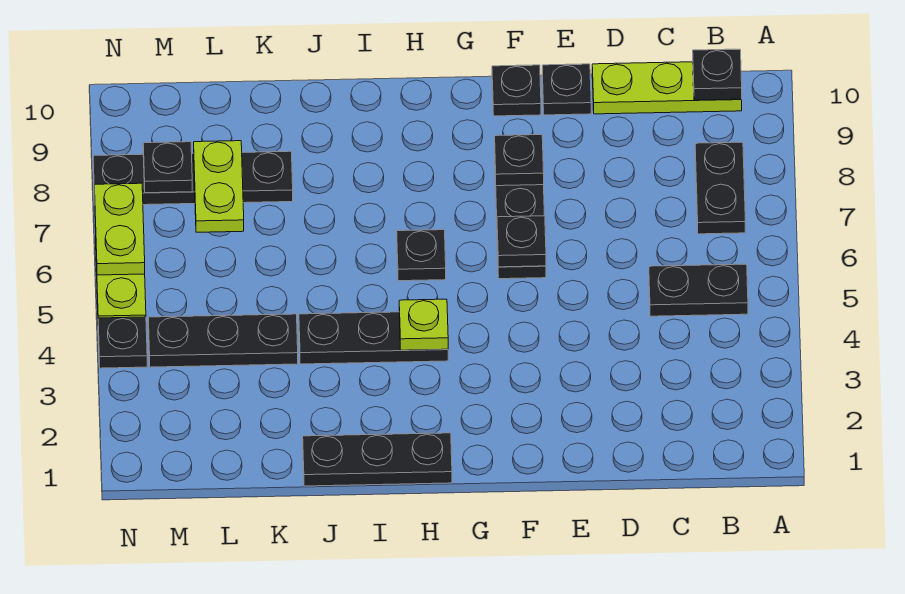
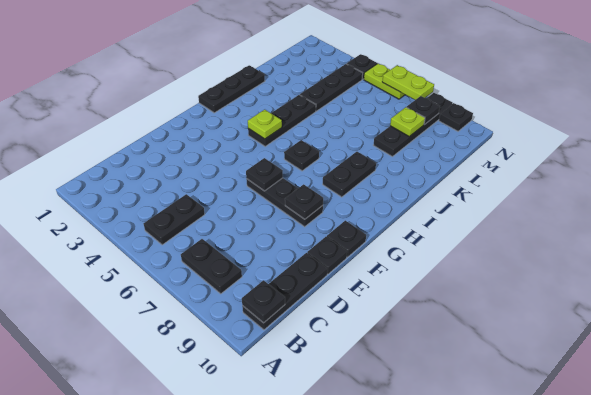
lime plate B10:D10 level 1 -> black plate B10:D10 level 1
none -> black plate H8:I8 level 1
lime plate L7:L8 level 2 -> lime plate L8 level 2
none -> black plate N9 level 1

